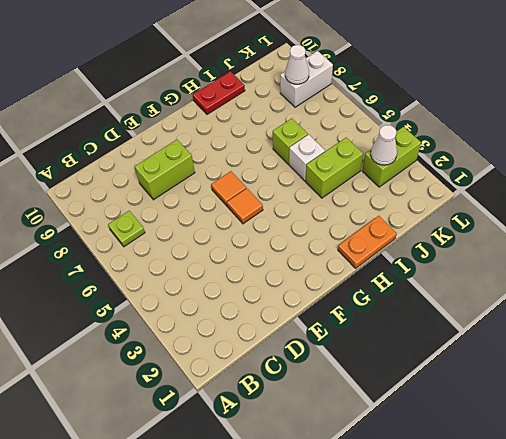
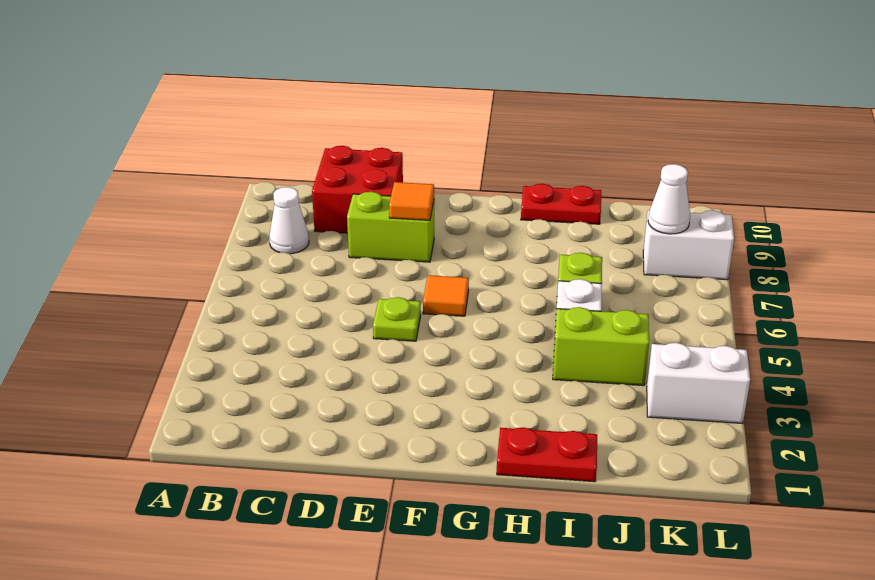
lime plate B7 level 1 -> lime plate E5 level 1
none -> red brick C9:D10 level 1
orange tile F5 level 1 -> orange tile E8 level 2
orange plate H1:I1 level 1 -> red plate H1:I1 level 1
lime brick K3:L3 level 1 -> white brick K3:L3 level 1
white cone K3 level 2 -> white cone B8 level 1

